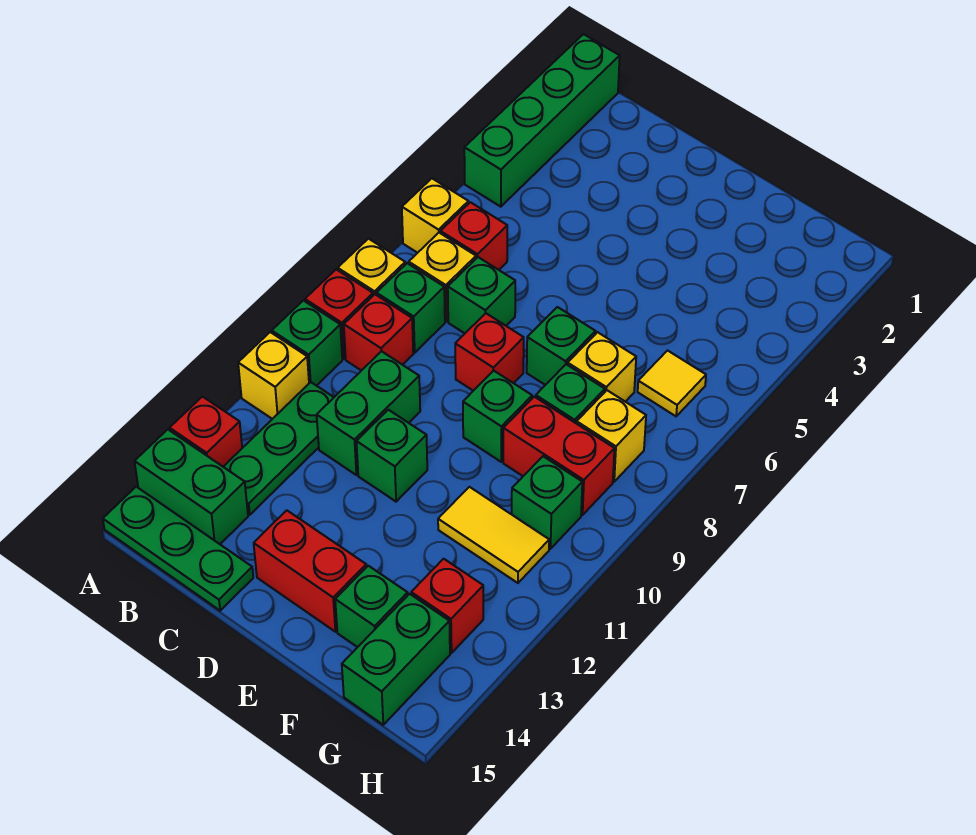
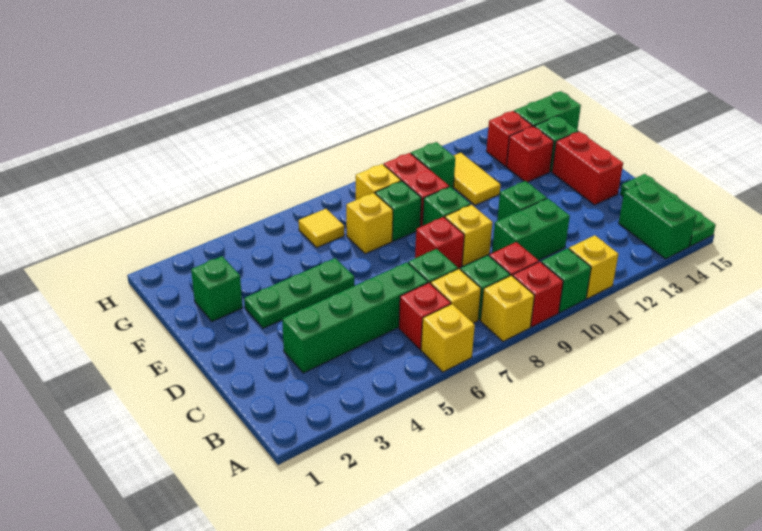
green brick A1:A4 level 1 -> green brick C3:C6 level 1
red brick A13 level 1 -> red brick F13 level 1
green plate B11:B13 level 1 -> green plate E3:E5 level 1
none -> yellow brick D9 level 1
green brick E7 level 1 -> green brick F2 level 1

